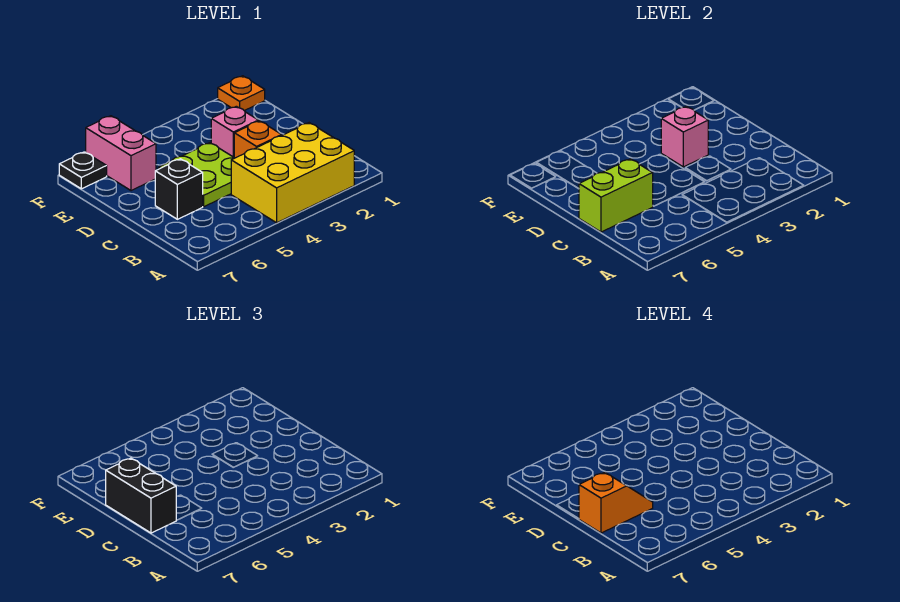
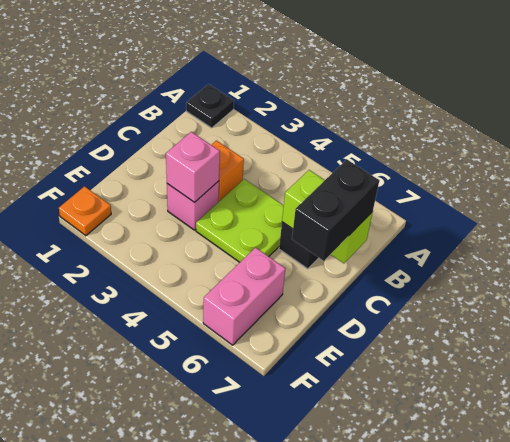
yellow brick A2:B4 level 1 -> none
orange slope C6:C7 level 4 top 7 -> none
black plate F7 level 1 -> black plate A1 level 1

